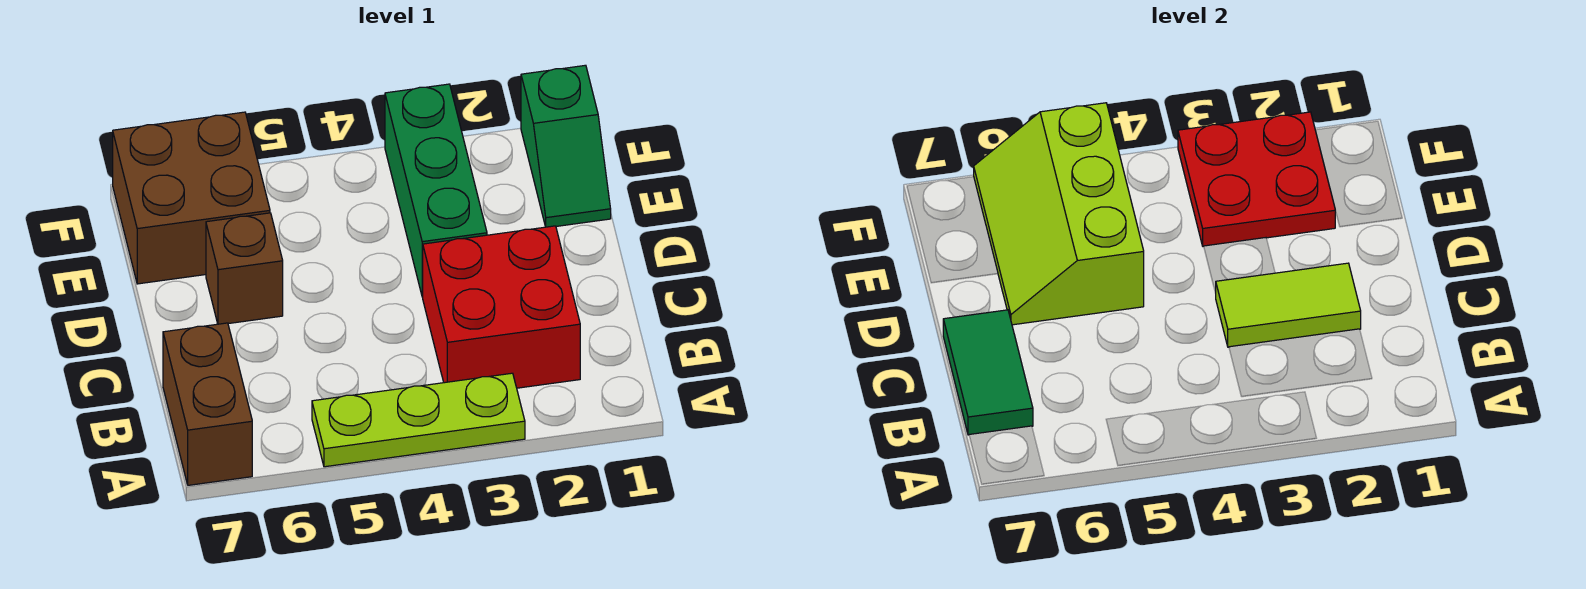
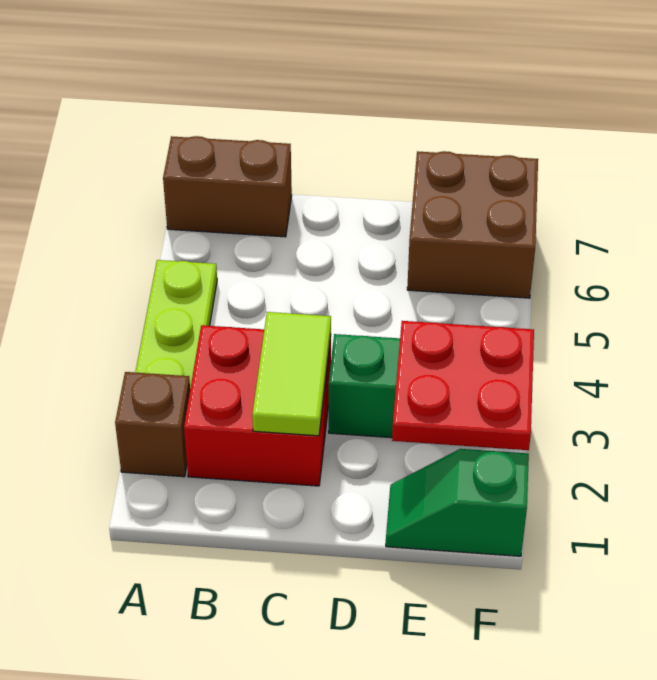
green tile B7:C7 level 2 -> none
lime slope D5:F6 level 2 top 5 -> none
brown brick D6 level 1 -> brown brick A2 level 1

